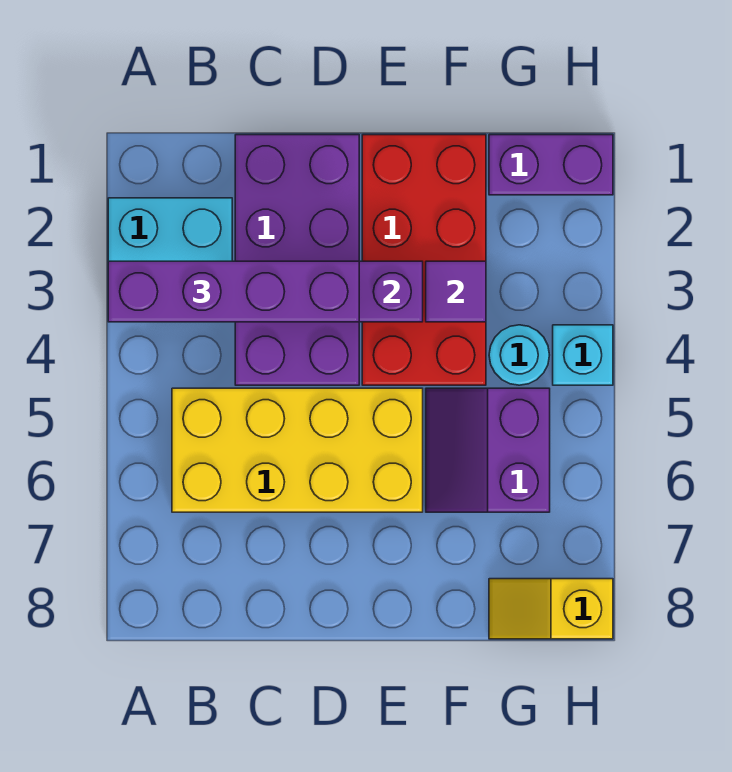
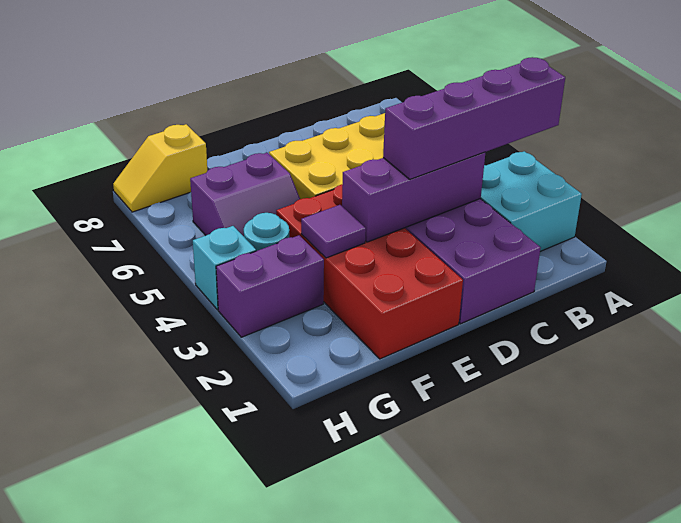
purple slope F5:G6 level 1 top G -> purple slope F5:G6 level 1 top 6
purple brick G1:H1 level 1 -> purple brick G3:H3 level 1
yellow slope G8:H8 level 1 top H -> yellow slope G8:H8 level 1 top G

